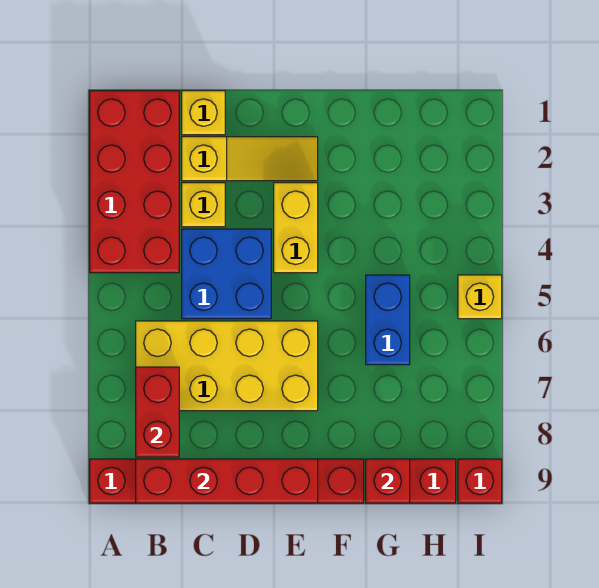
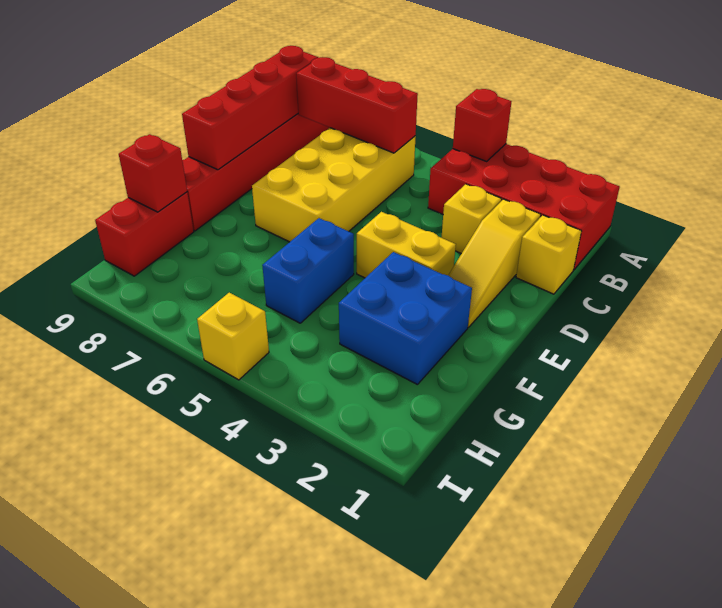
red brick B7:B8 level 2 -> red brick B6:B8 level 2
blue brick C4:D5 level 1 -> blue brick F2:G3 level 1
blue brick G5:G6 level 1 -> blue brick F5:G5 level 1
red brick I9 level 1 -> red brick A4 level 2

